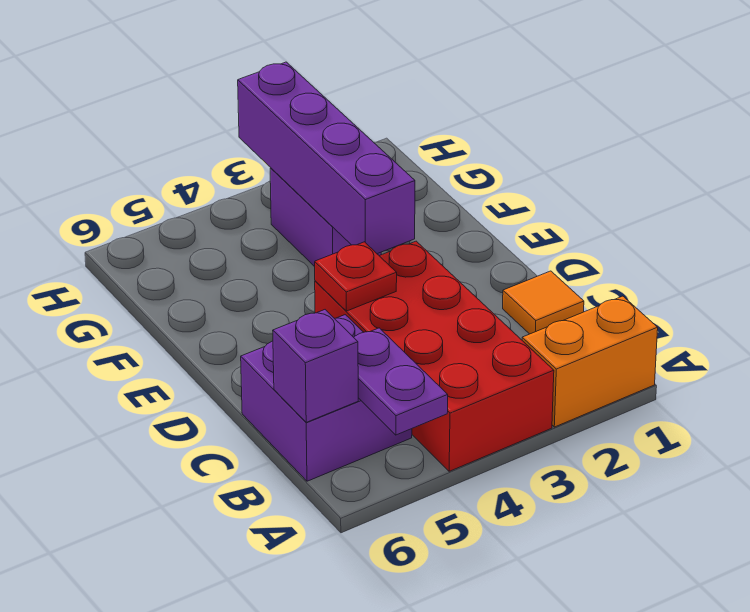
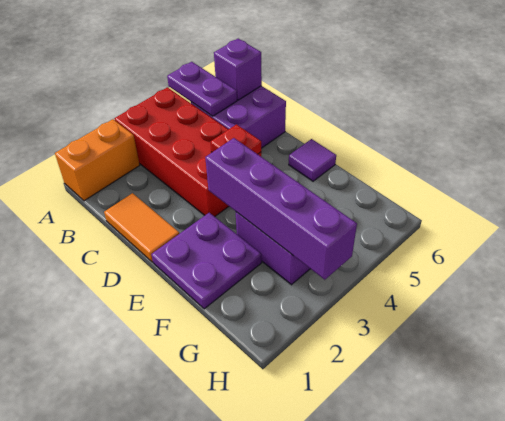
orange tile C1 level 1 -> orange tile C1:D1 level 1
none -> purple plate E1:F2 level 1
none -> purple tile E6 level 1

